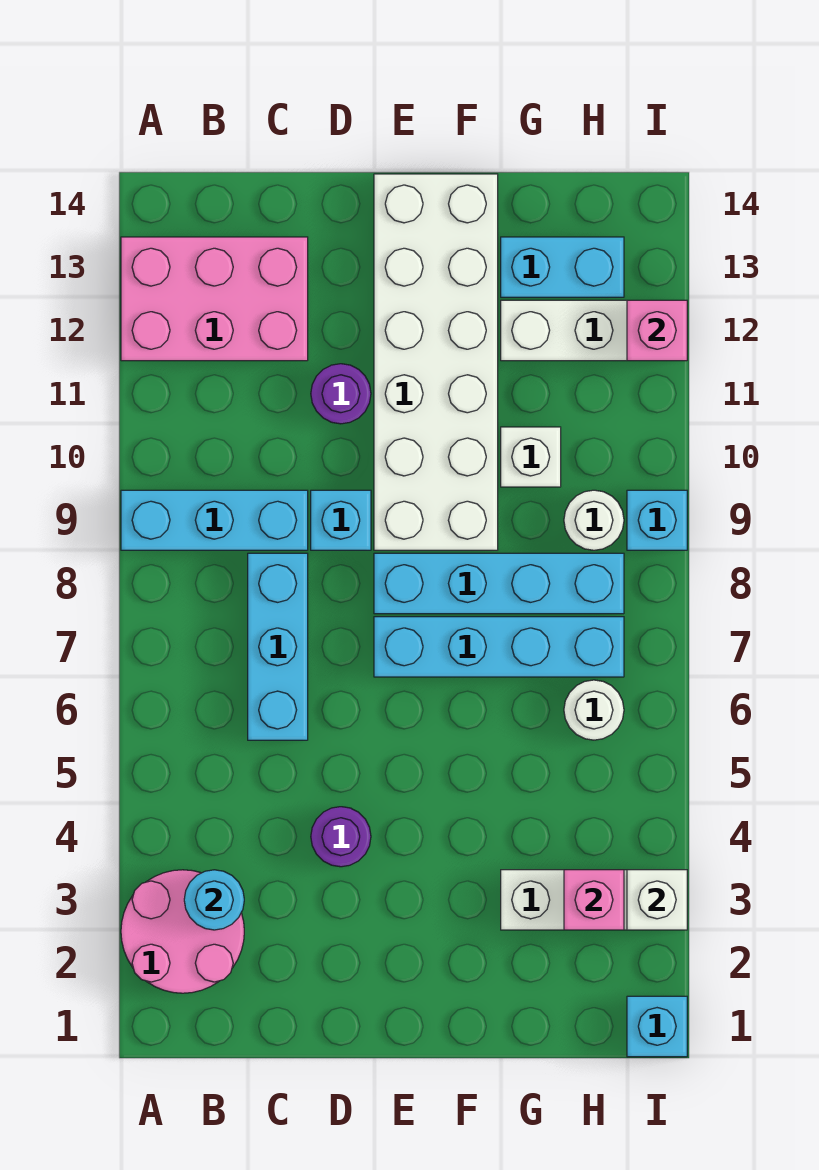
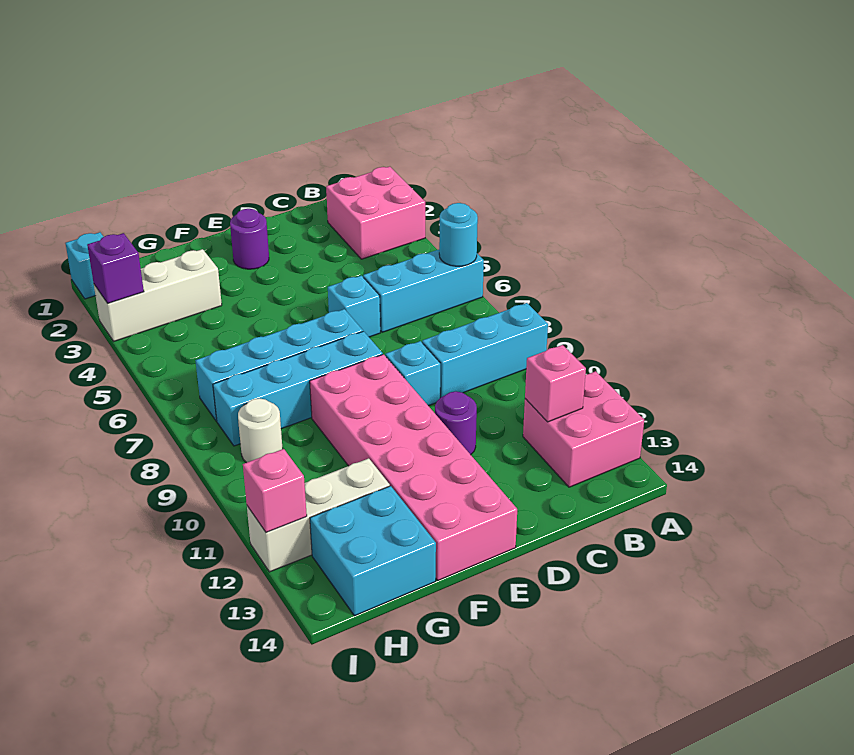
pink round brick A2:B3 level 1 -> pink brick A2:B3 level 1
pink brick A12:C13 level 1 -> pink brick A12:B13 level 1
cyan round brick B3 level 2 -> cyan round brick A6 level 2
cyan brick C6:C8 level 1 -> cyan brick A6:C6 level 1
purple round brick D4 level 1 -> purple round brick E2 level 1
white brick E9:F14 level 1 -> pink brick E9:F14 level 1
white brick G10 level 1 -> none
cyan brick G13:H13 level 1 -> cyan brick G13:H14 level 1
pink brick H3 level 2 -> pink brick B12 level 2
white round brick H6 level 1 -> none
white brick I3 level 2 -> purple brick I3 level 2
cyan brick I9 level 1 -> cyan brick D6 level 1

